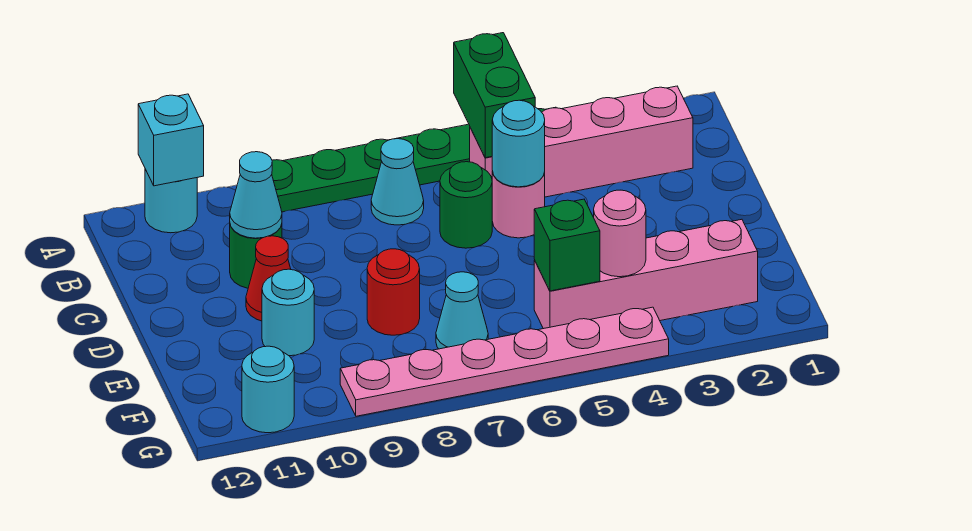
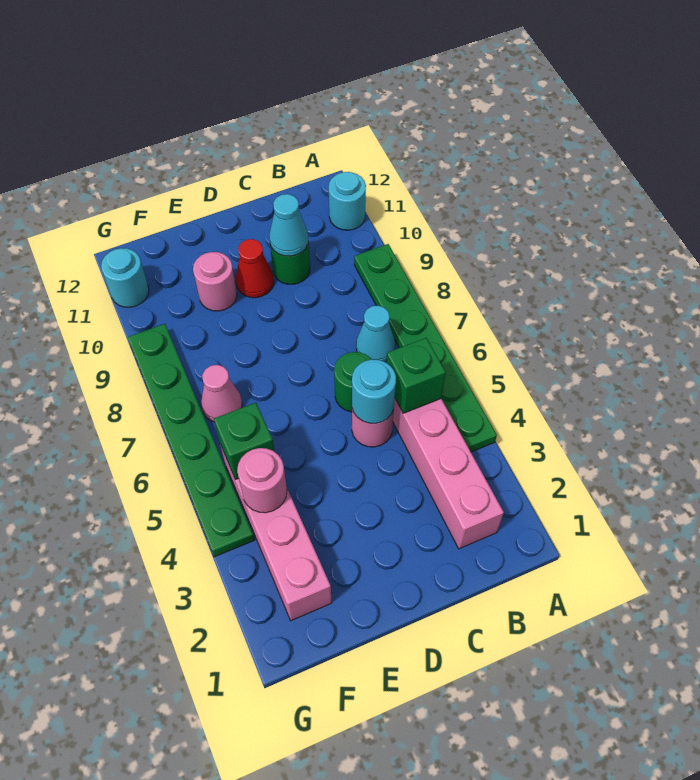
green brick A5:B5 level 2 -> green brick B5 level 2
cyan brick A11 level 2 -> none
red round brick E8 level 1 -> none
cyan round brick E10 level 1 -> pink round brick E10 level 1
cyan cone F7 level 1 -> pink cone F7 level 1
pink plate G4:G9 level 1 -> green plate G4:G9 level 1

